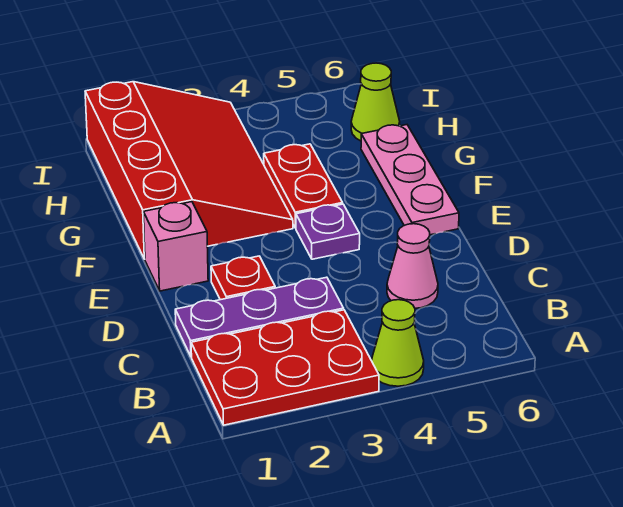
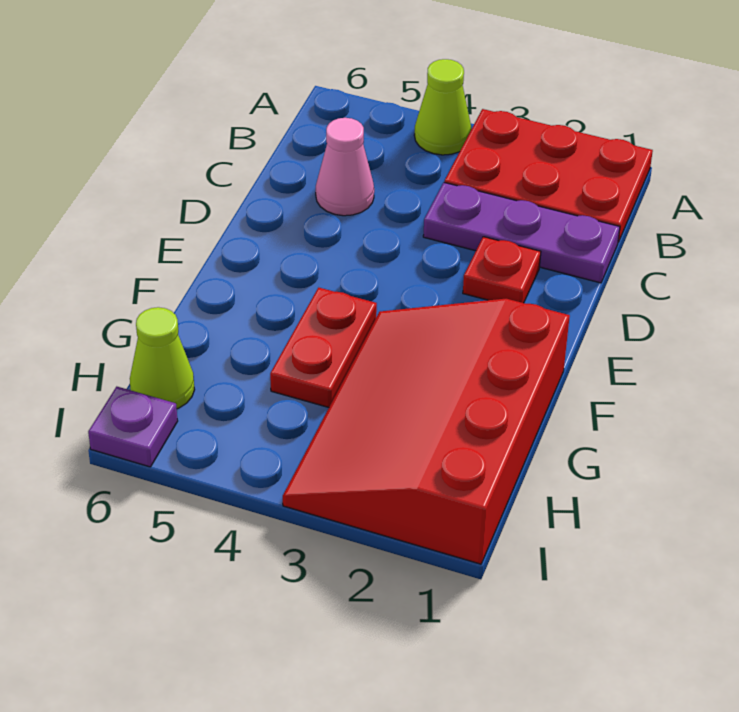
pink brick E1 level 1 -> none
purple plate E4 level 1 -> purple plate I6 level 1
pink plate E6:G6 level 1 -> none

